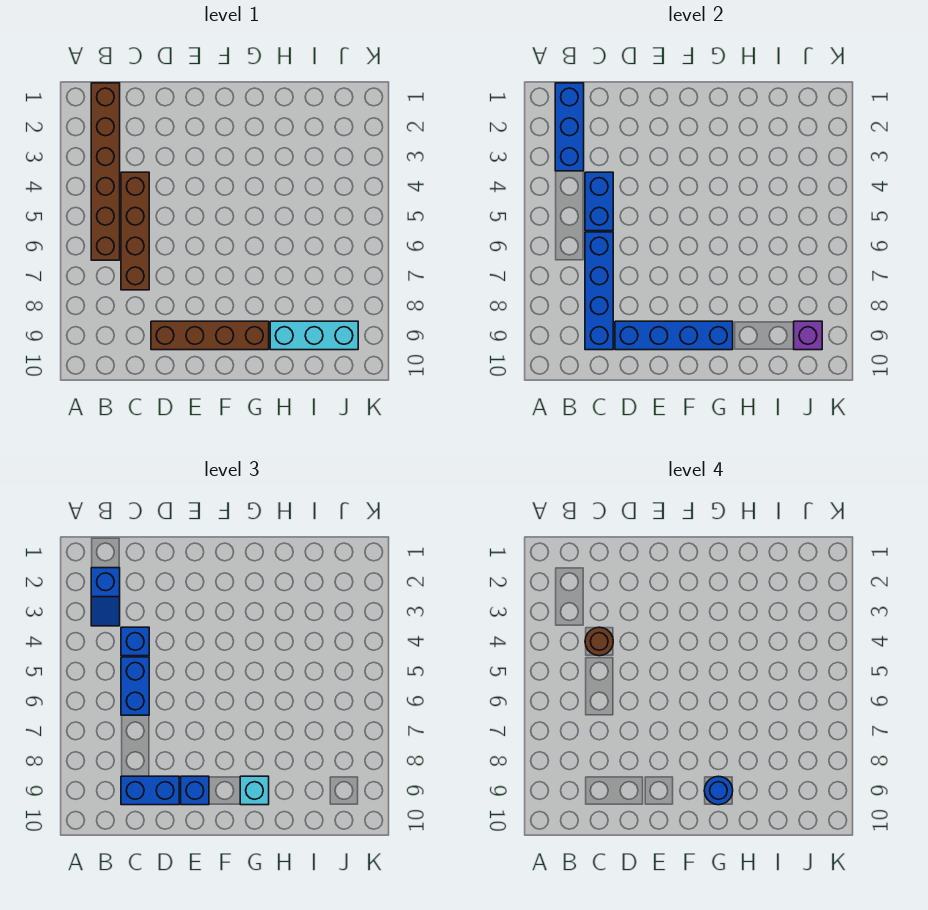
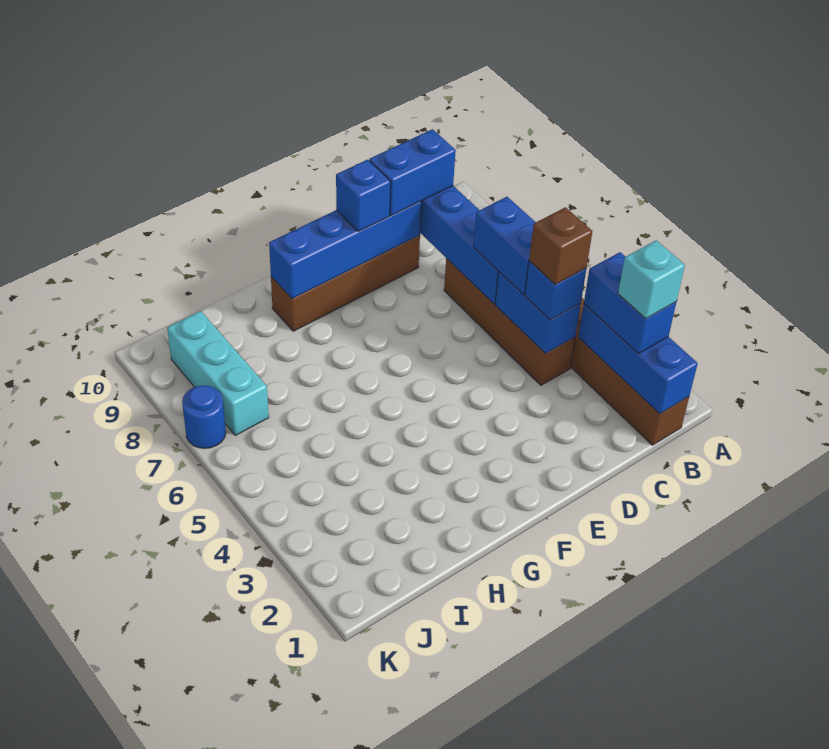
blue slope B2:B3 level 3 top 2 -> blue brick B2:B3 level 3
brown round brick C4 level 4 -> brown brick C4 level 4
cyan brick G9 level 3 -> cyan brick B2 level 4
blue round brick G9 level 4 -> blue round brick K7 level 1
cyan brick H9:J9 level 1 -> cyan brick J7:J9 level 1
purple brick J9 level 2 -> none

